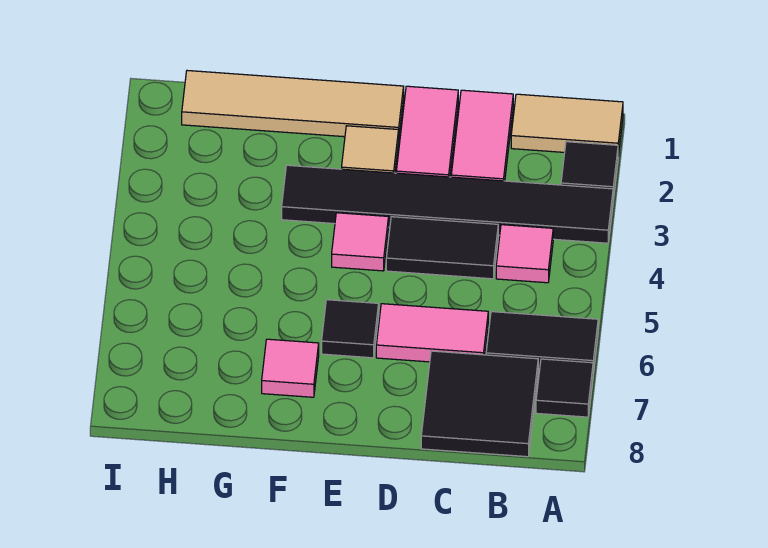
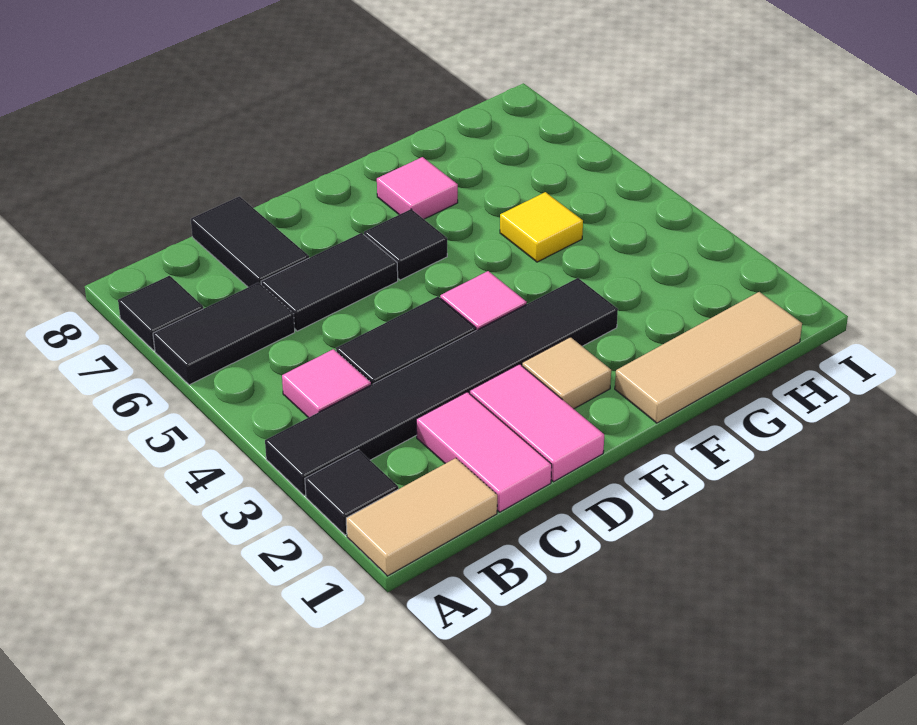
black tile B7:C8 level 1 -> black tile C7:C8 level 1
pink tile C6:D6 level 1 -> black tile C6:D6 level 1
tan tile E1:H1 level 1 -> tan tile F1:H1 level 1
none -> yellow tile G5 level 1

